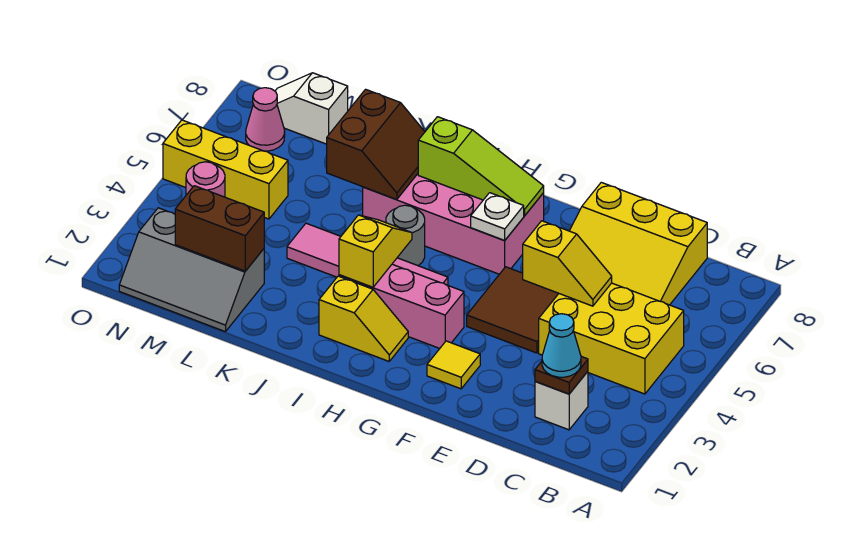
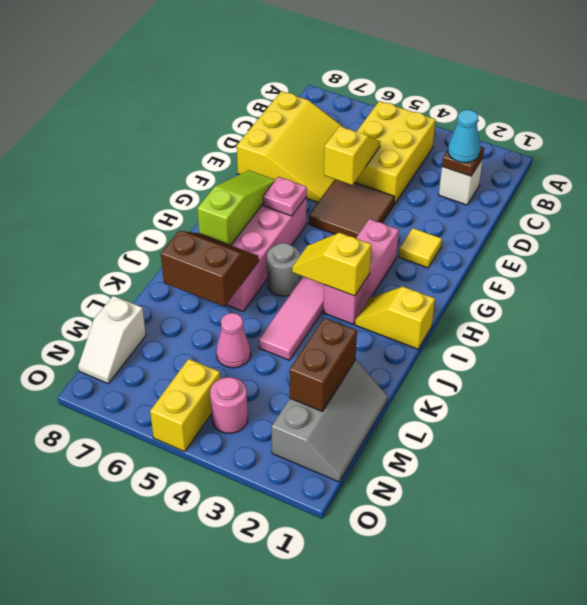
white plate G6 level 2 -> pink plate G6 level 2
yellow slope H2:I2 level 1 top I -> yellow slope I1:I2 level 1 top 1
yellow brick M5:O5 level 1 -> yellow brick N5:O5 level 1
pink cone N7 level 1 -> pink cone L5 level 1

